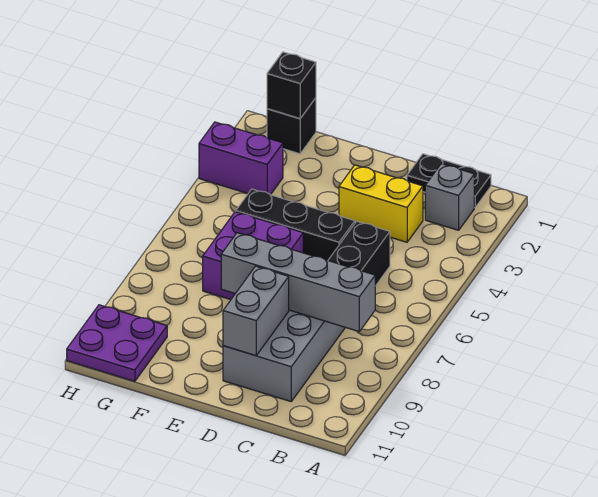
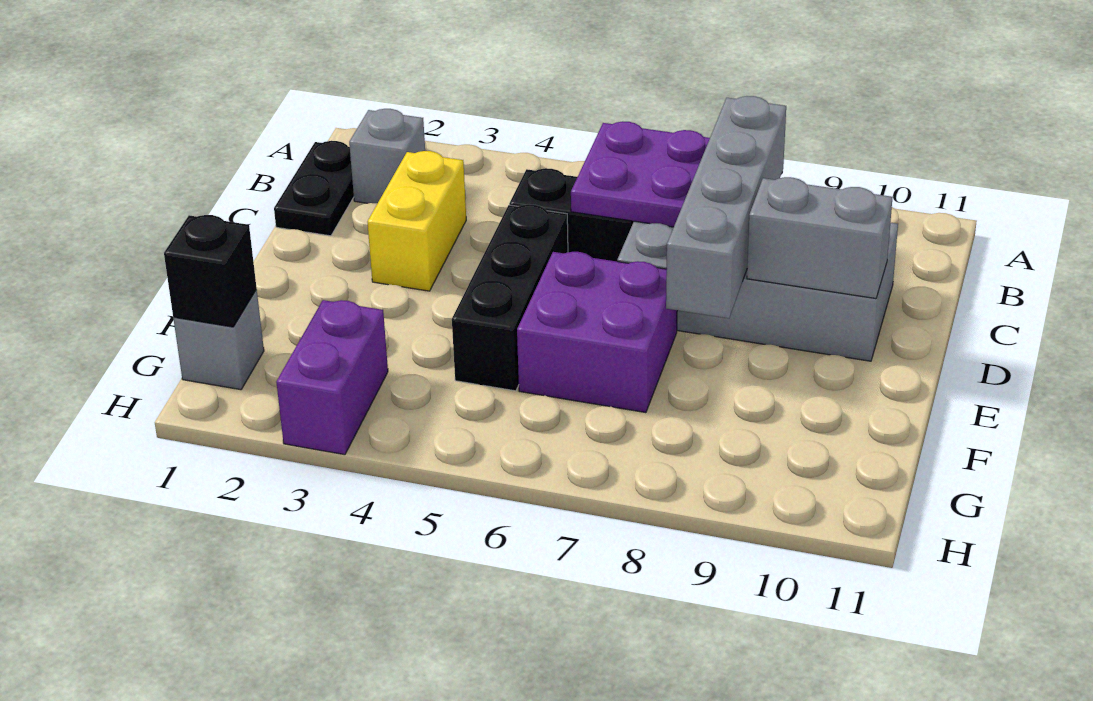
black brick G1 level 1 -> grey brick G1 level 1
purple plate G10:H11 level 1 -> purple plate B6:C7 level 2

